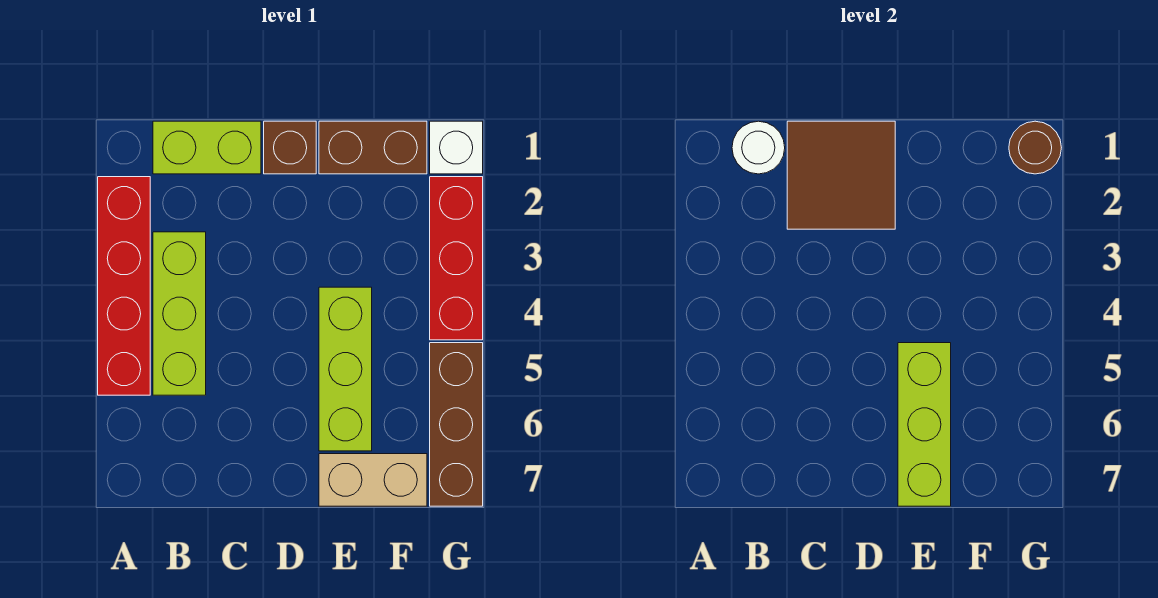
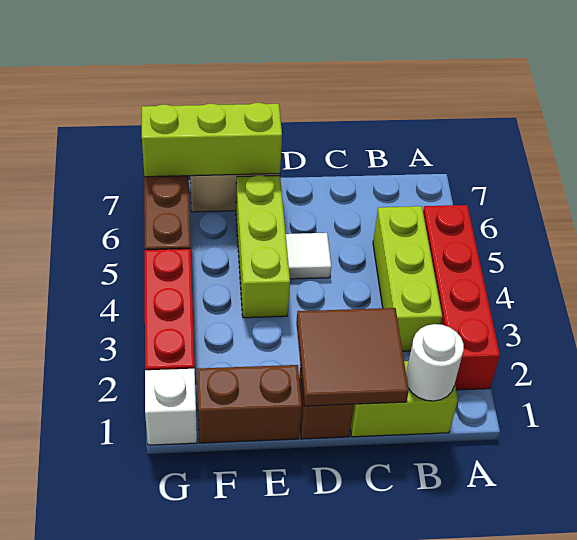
none -> white tile D5 level 1
lime brick E5:E7 level 2 -> lime brick E7:G7 level 2
brown round brick G1 level 2 -> none

